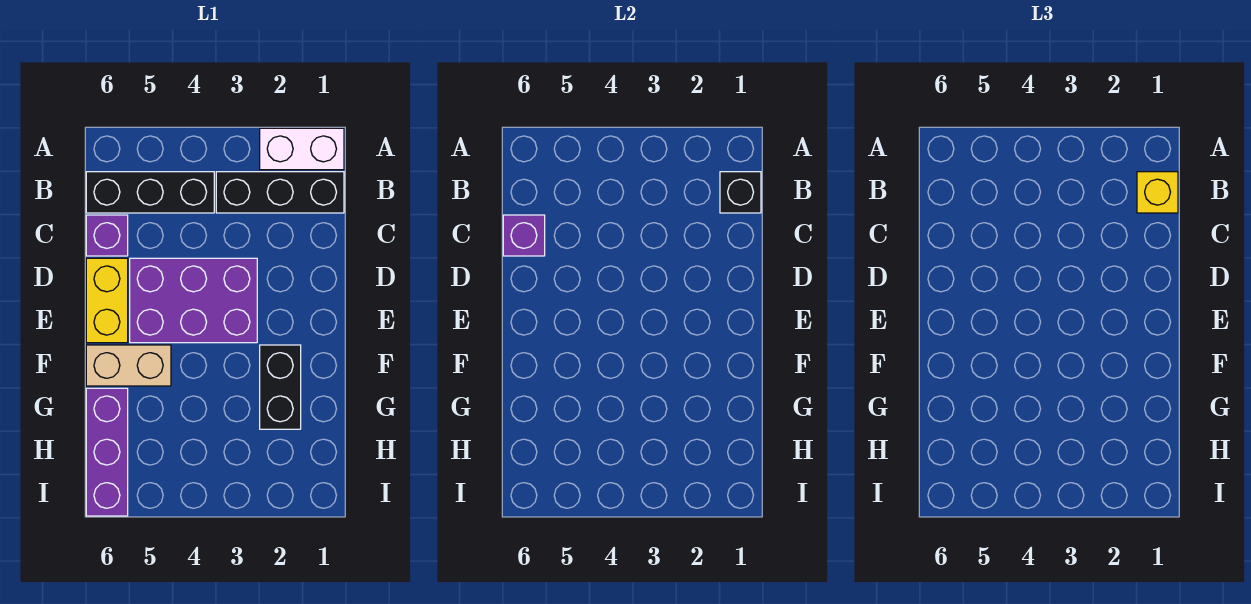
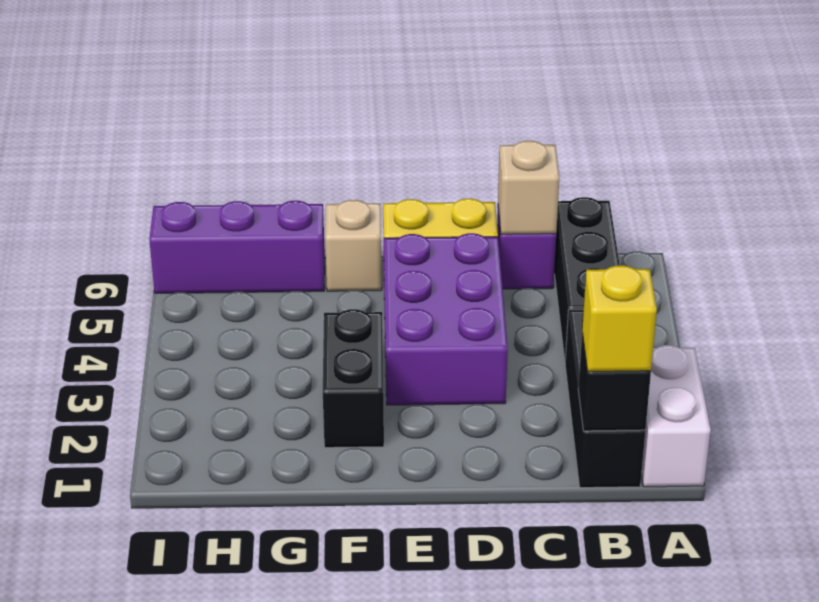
purple brick C6 level 2 -> tan brick C6 level 2
black brick F2:G2 level 1 -> black brick F2:F3 level 1
tan brick F5:F6 level 1 -> tan brick F6 level 1

